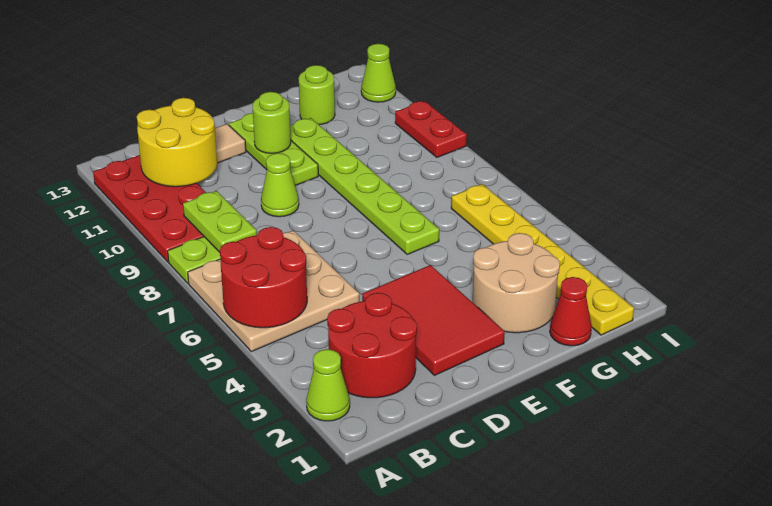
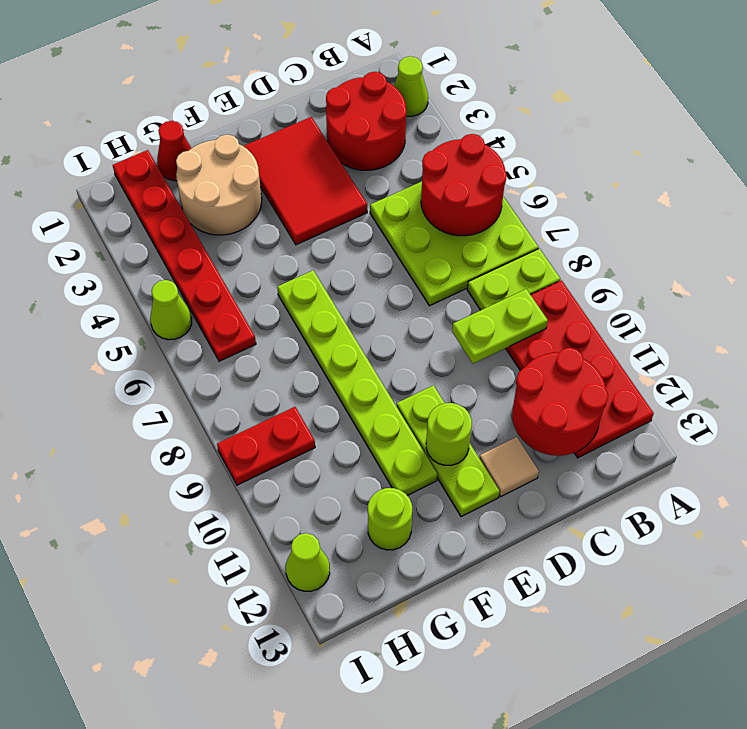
tan plate A5:C7 level 1 -> lime plate A5:C7 level 1
lime plate B8:B9 level 2 -> lime plate B9:C9 level 2
yellow round brick B11:C12 level 2 -> red round brick B11:C12 level 2
lime cone D9 level 1 -> lime cone I5 level 1
yellow plate H1:H6 level 1 -> red plate H1:H6 level 1
red plate I9:I10 level 1 -> red plate H9:I9 level 1

